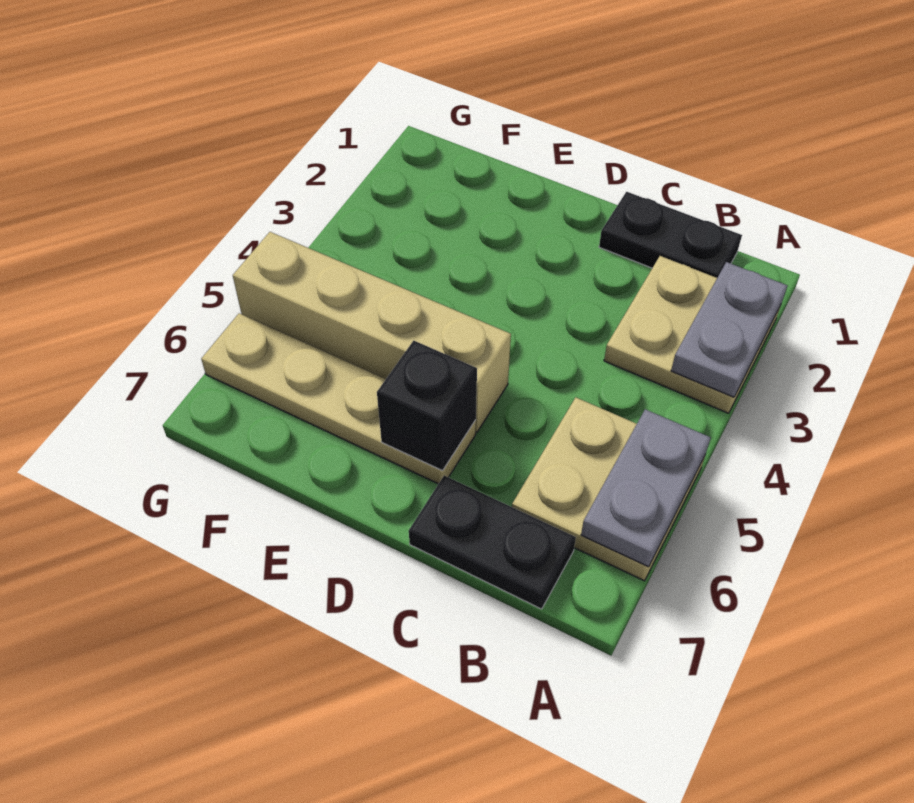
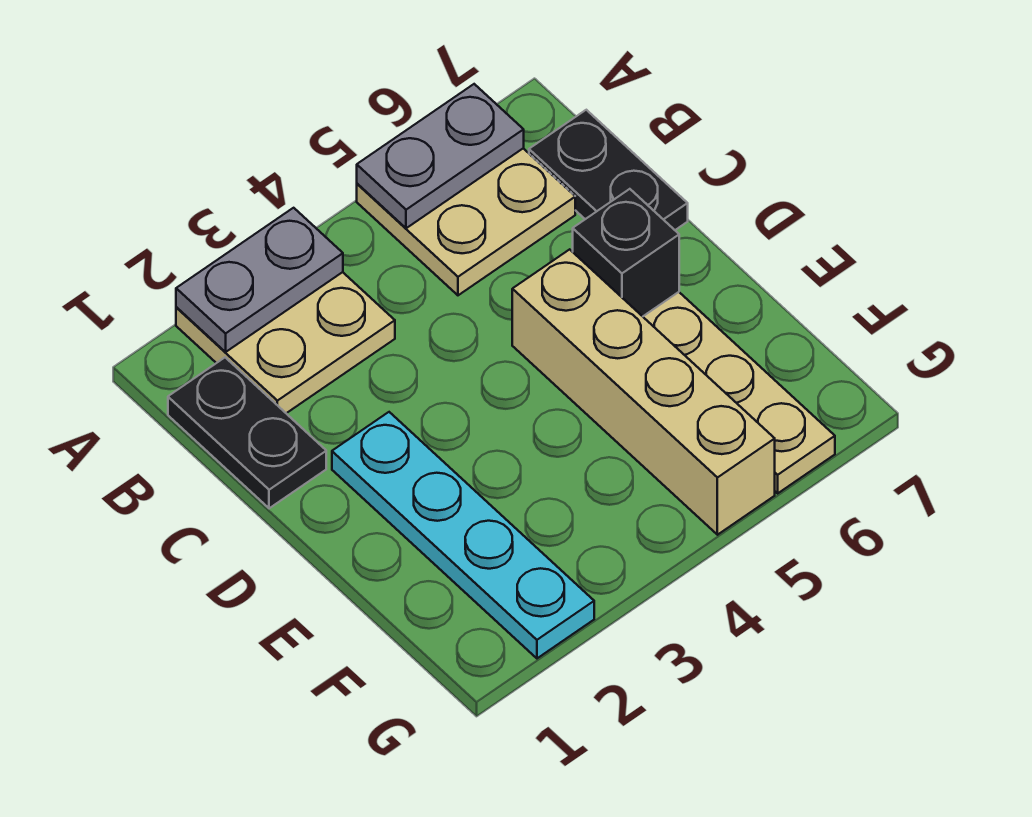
none -> cyan plate D2:G2 level 1

